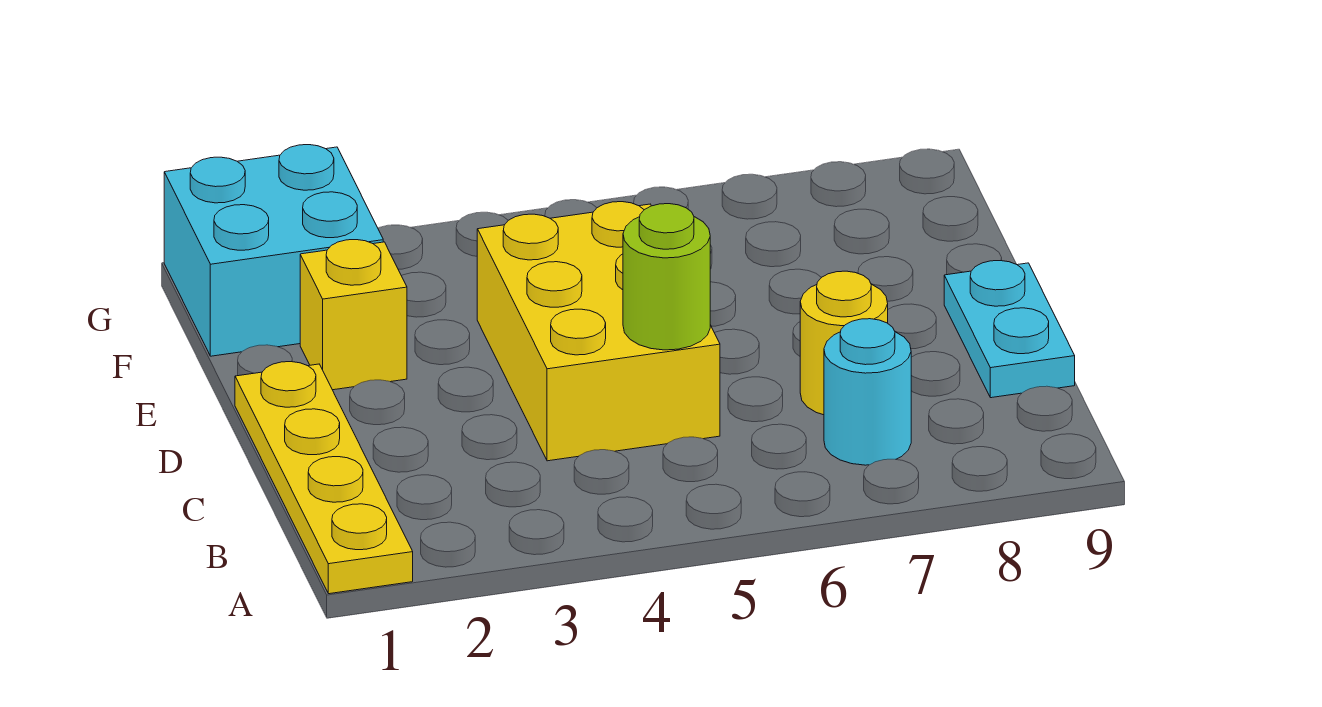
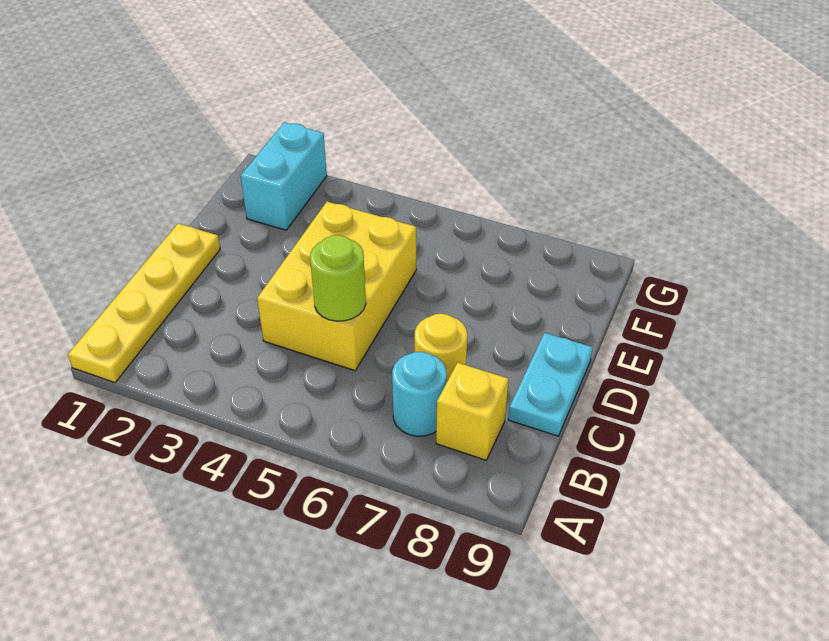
yellow brick E2 level 1 -> yellow brick B8 level 1
cyan brick F1:G2 level 1 -> cyan brick F2:G2 level 1

